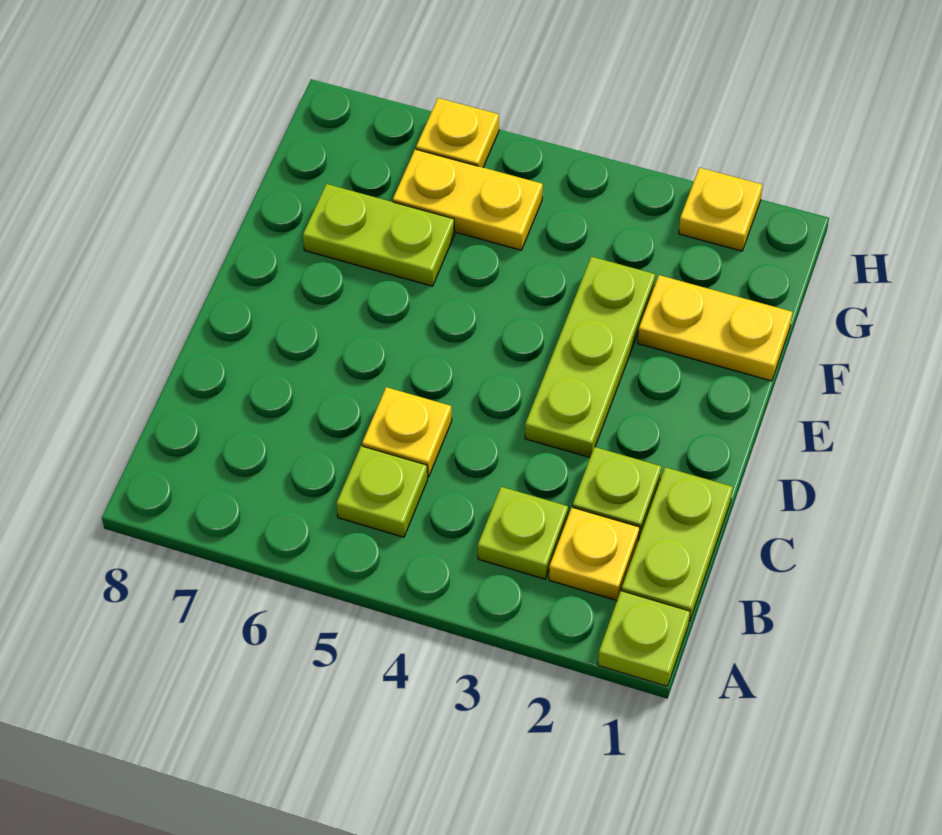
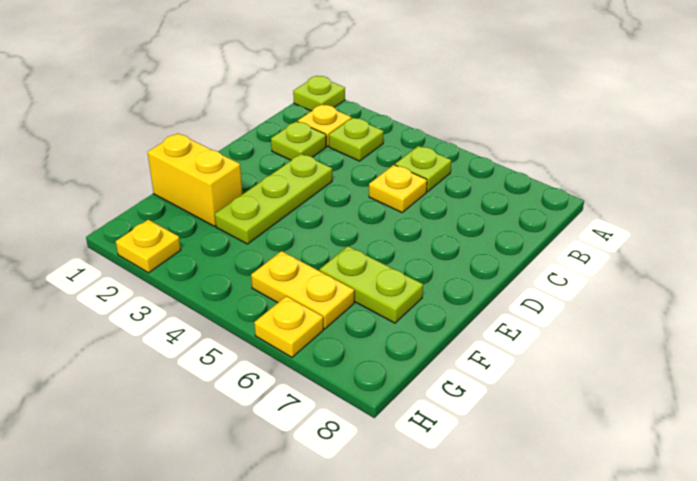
lime plate B1:C1 level 1 -> none
yellow plate F1:F2 level 1 -> yellow brick F1:F2 level 1

